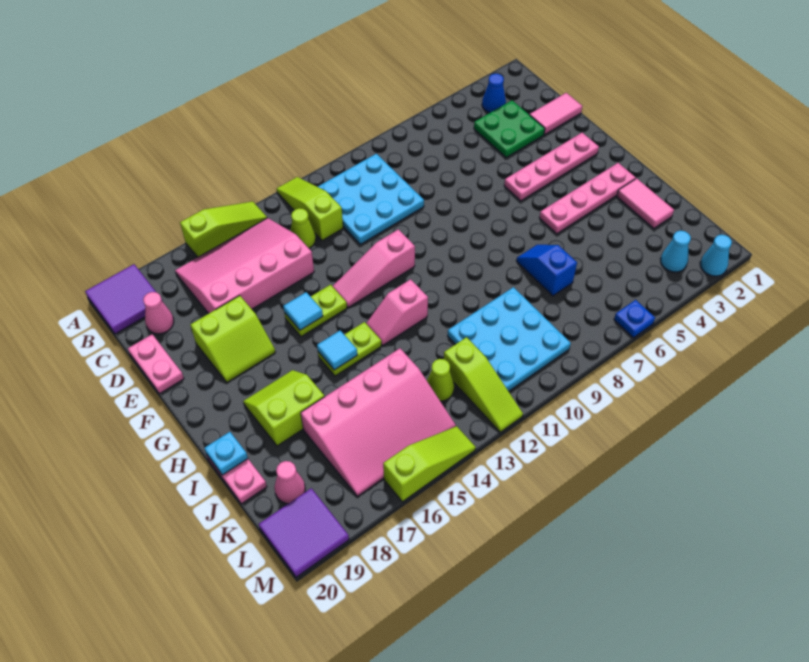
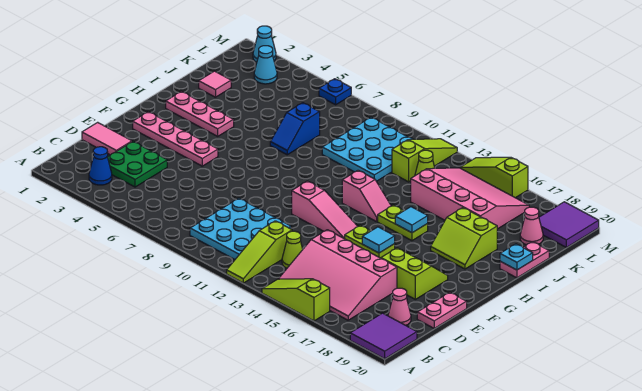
pink plate H2:H5 level 1 -> pink plate H2:H4 level 1
pink tile I2:J2 level 1 -> pink tile J2 level 1

